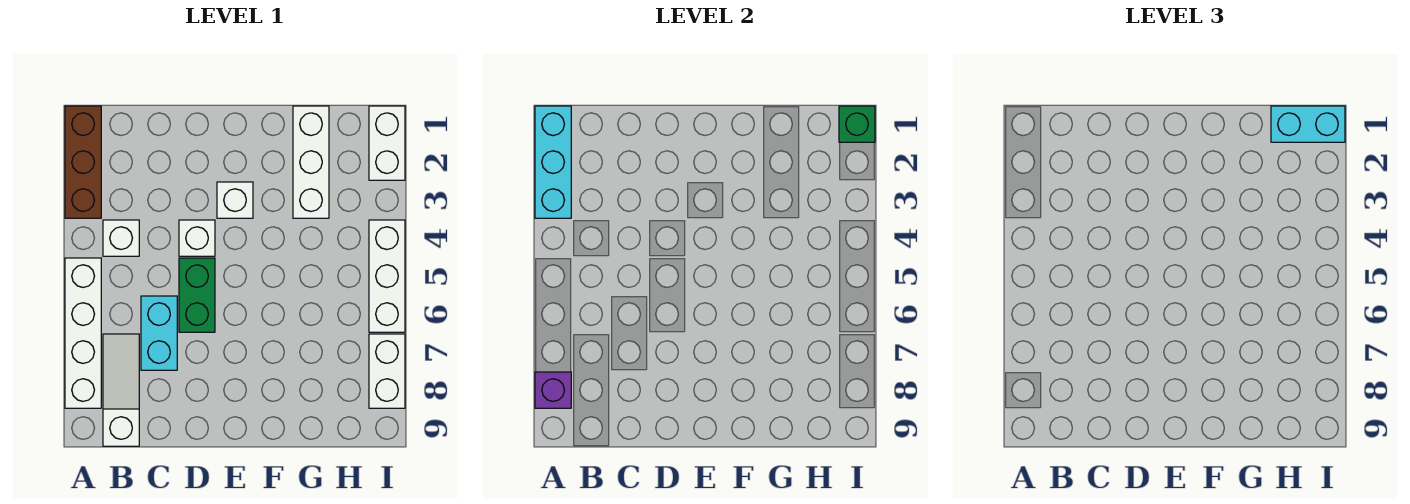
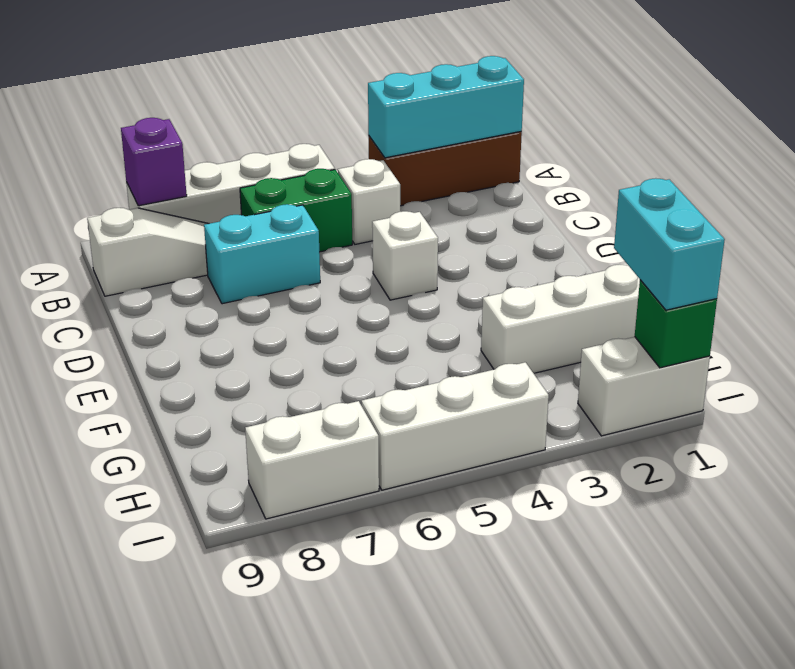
green brick D5:D6 level 1 -> green brick B5:B6 level 1
white brick E3 level 1 -> none

